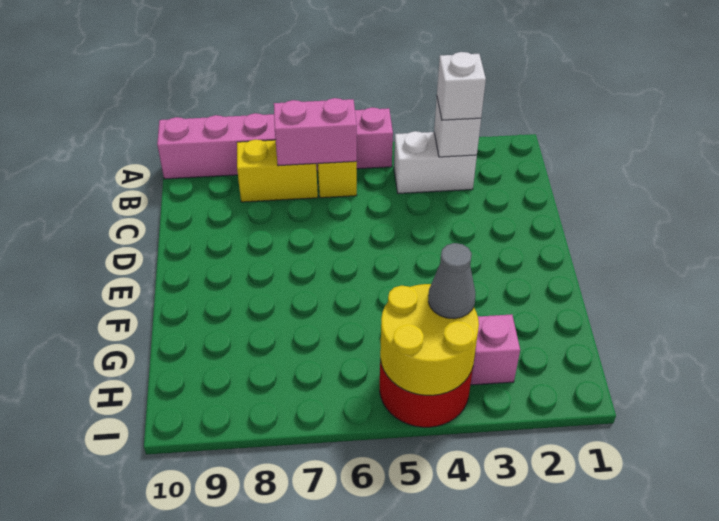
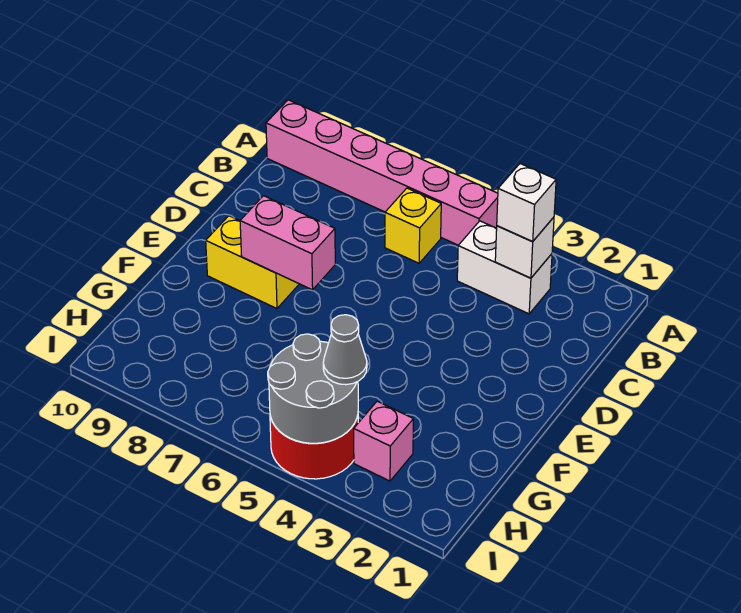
pink brick B6:B7 level 2 -> pink brick E7:E8 level 2
yellow brick B7:B8 level 1 -> yellow brick E8:E9 level 1
yellow round brick H4:I5 level 2 -> grey round brick H4:I5 level 2

